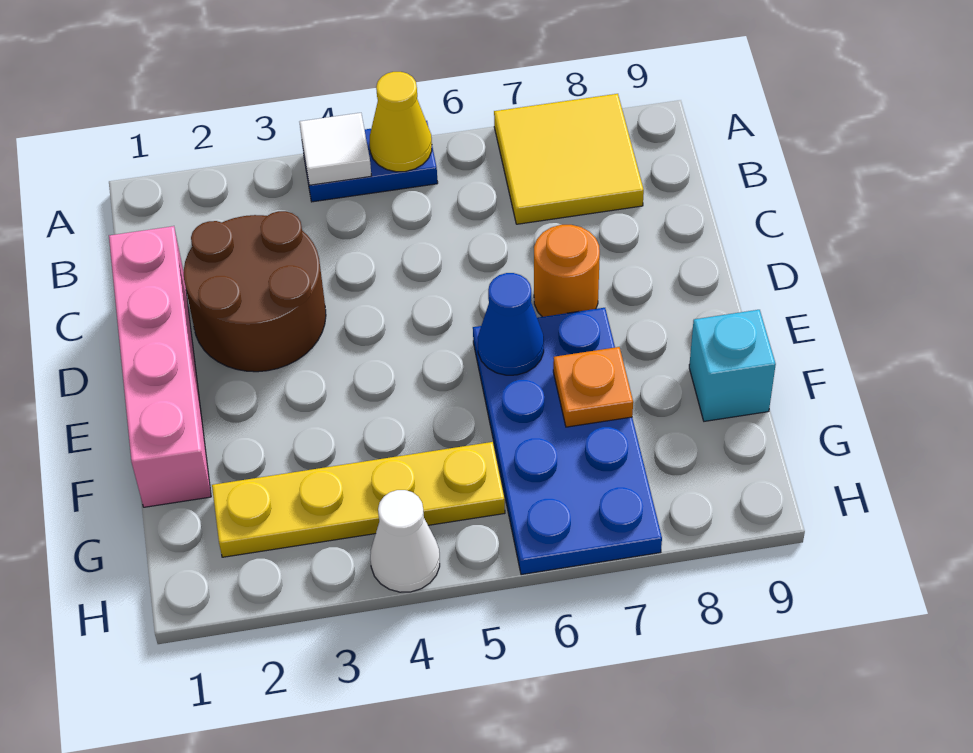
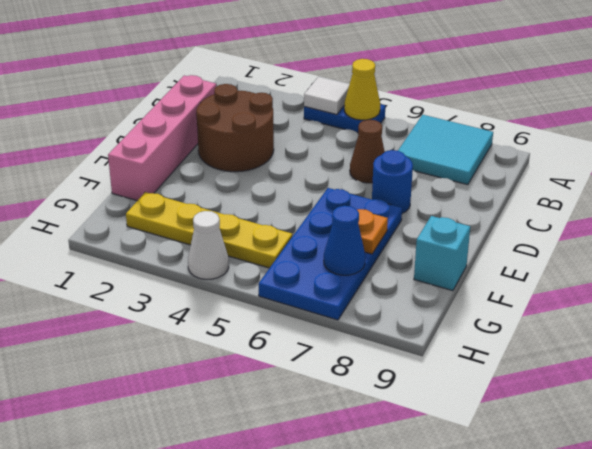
yellow tile A7:B8 level 1 -> cyan tile A7:B8 level 1
none -> brown cone C6 level 1
orange round brick D7 level 1 -> blue round brick D7 level 1
blue cone E6 level 2 -> blue cone G7 level 2

